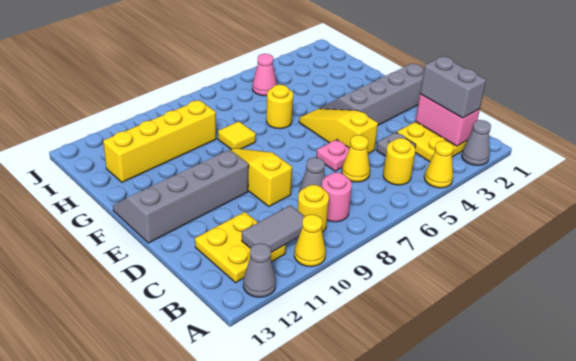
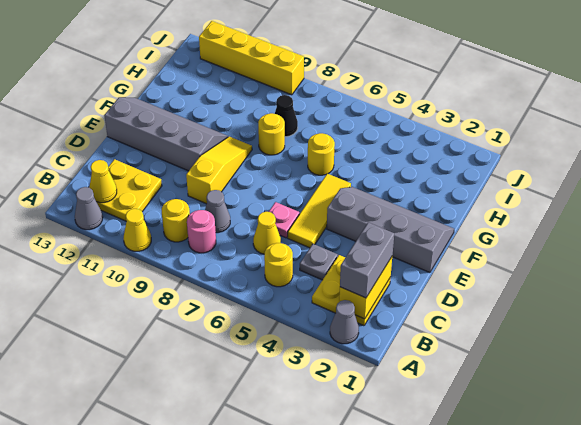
yellow cone A4 level 1 -> yellow cone B12 level 2
pink brick B2:C2 level 2 -> yellow brick B2:C2 level 2
grey tile B10:B11 level 2 -> none
yellow slope D5:F5 level 1 top D -> yellow tile D5:F5 level 1
yellow tile G8 level 1 -> yellow round brick G8 level 1
none -> black cone H8 level 1
yellow brick H9:H12 level 1 -> yellow brick J9:J12 level 1
pink cone I5 level 1 -> none

